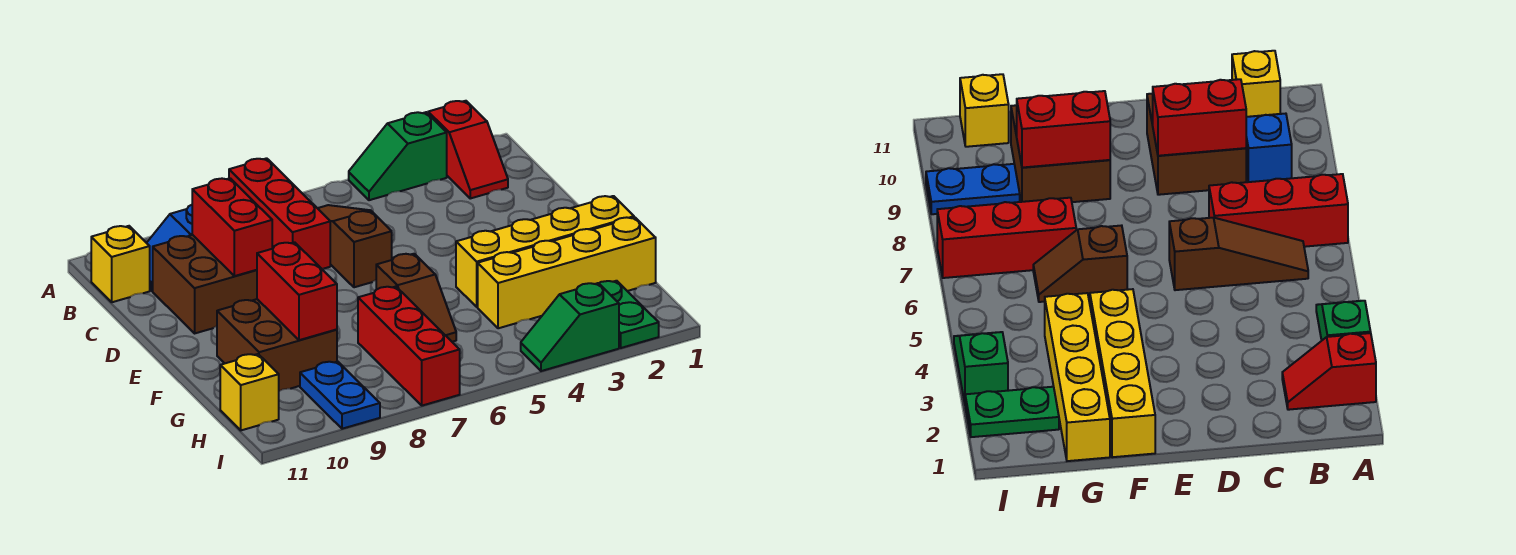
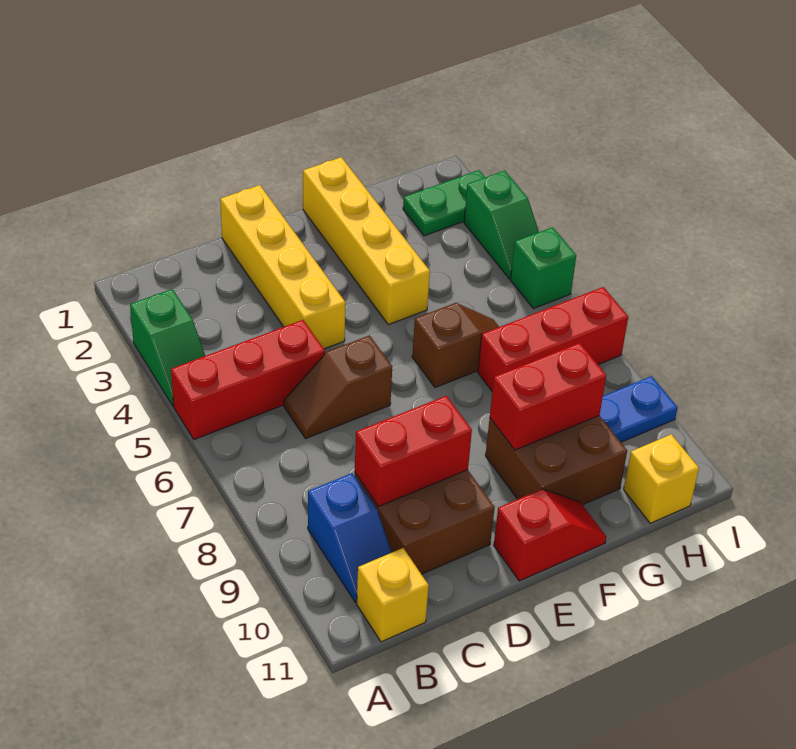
red slope A2:B2 level 1 top A -> red slope E11:F11 level 1 top E
red brick A7:C7 level 1 -> red brick A5:C5 level 1
brown slope B6:D6 level 1 top D -> brown slope C6:D6 level 1 top D
yellow brick G1:G4 level 1 -> yellow brick D1:D4 level 1
none -> green brick I5 level 1

